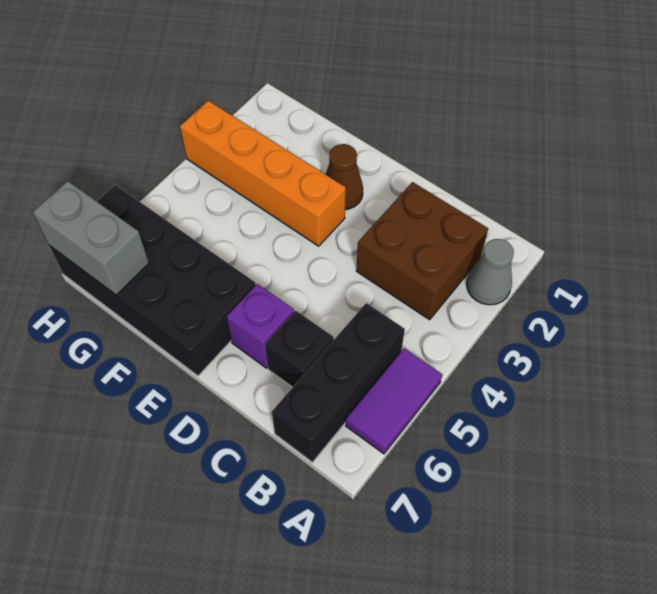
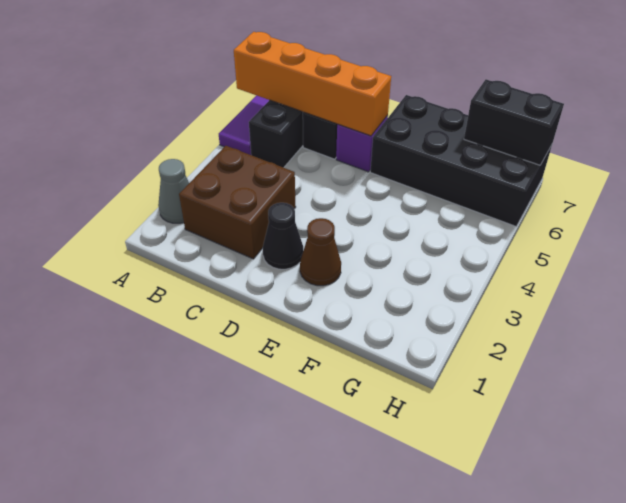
none -> black cone D2 level 1
orange brick E3:H3 level 1 -> orange brick A6:D6 level 2
grey brick G7:H7 level 2 -> black brick G7:H7 level 2

